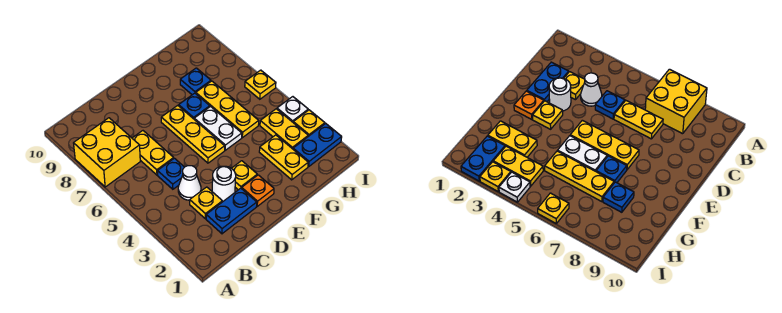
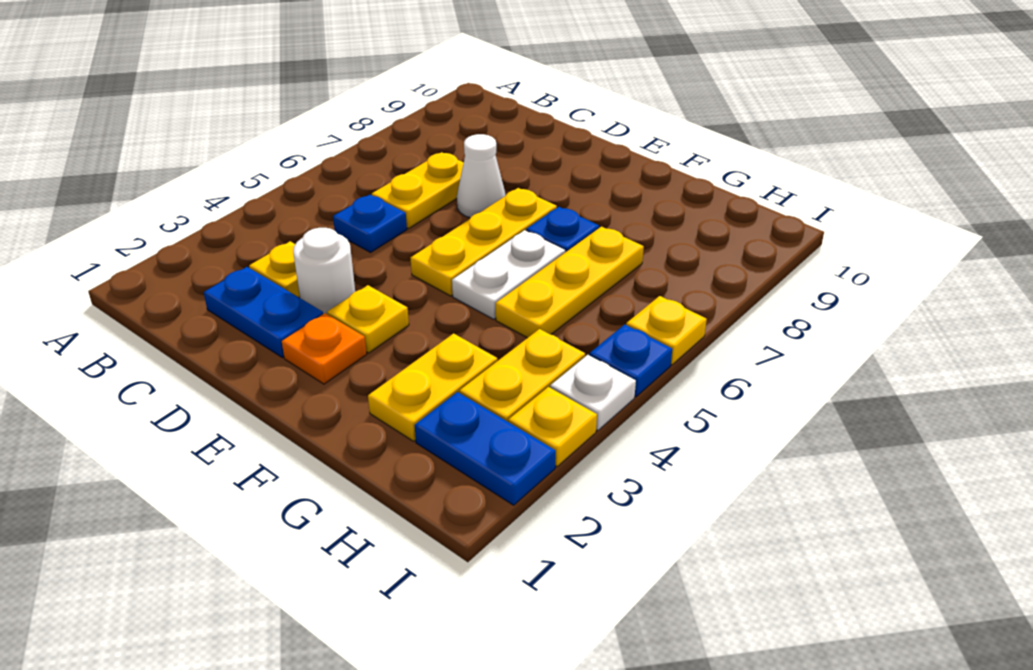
yellow brick A7:B8 level 1 -> none
white cone C4 level 1 -> white cone D7 level 1
blue plate G8 level 1 -> blue plate I5 level 1

